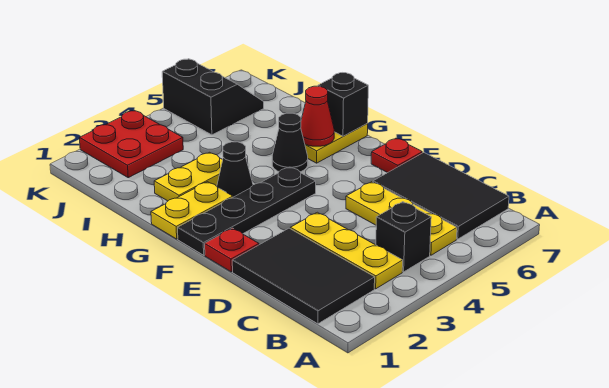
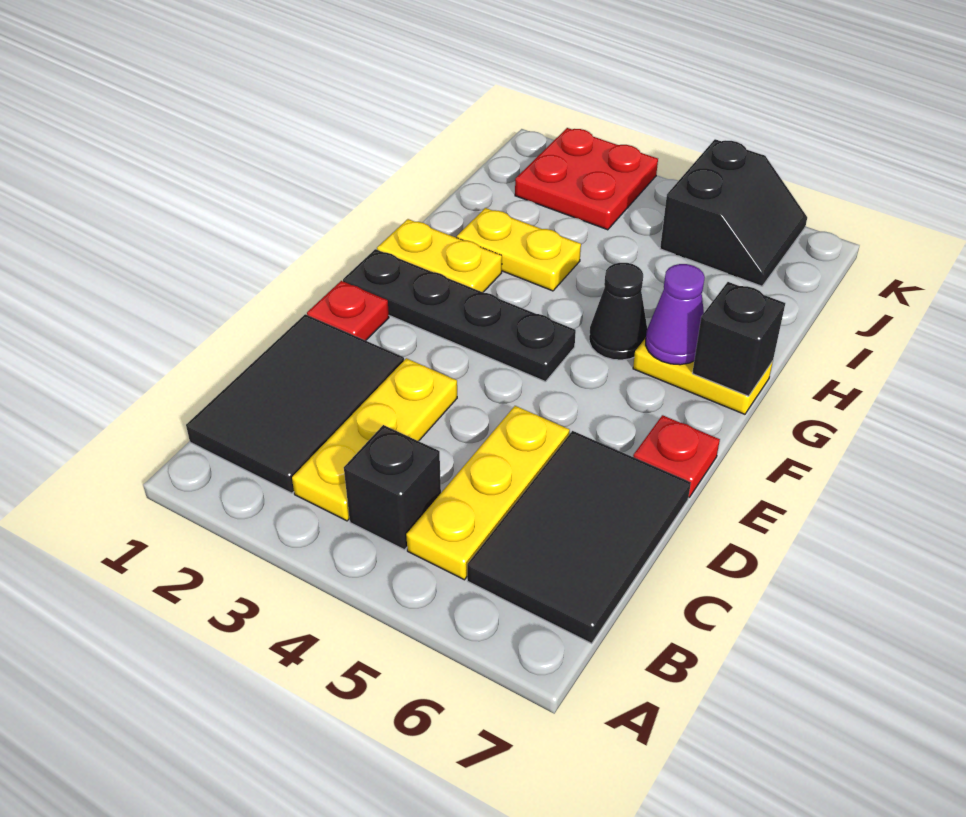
black cone G3 level 1 -> none
red cone G6 level 2 -> purple cone G6 level 2

